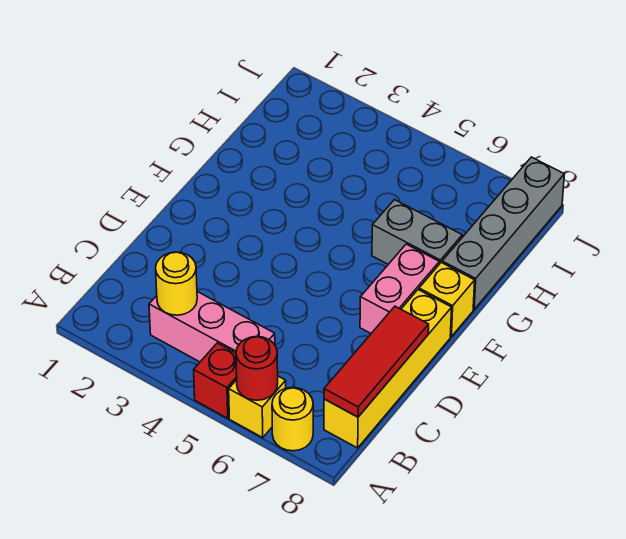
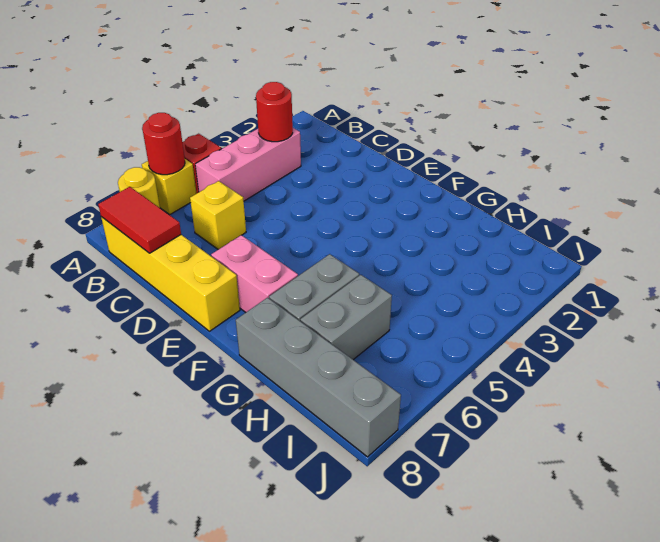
yellow round brick B3 level 2 -> red round brick B3 level 2
red tile B8:D8 level 2 -> red tile B8:C8 level 2
yellow brick F8 level 1 -> yellow brick C6 level 1
none -> grey brick H6:H7 level 1

